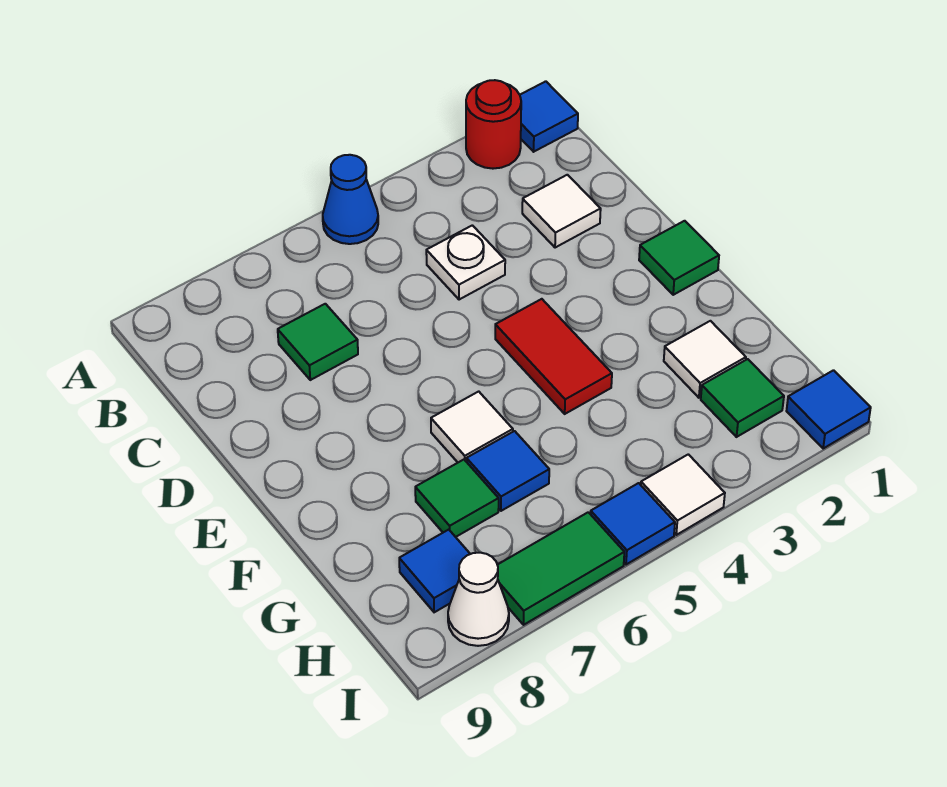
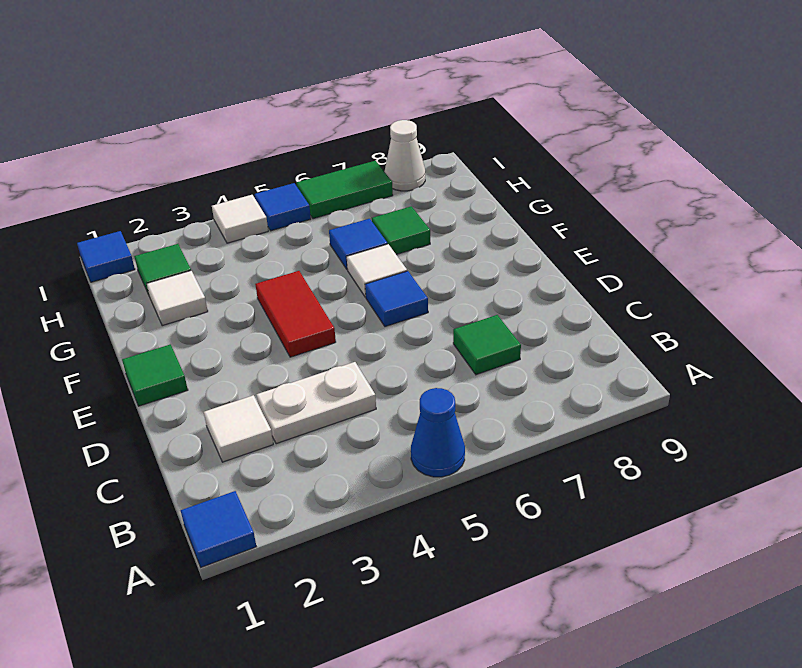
red round brick A2 level 1 -> none
white plate C4 level 1 -> white plate C3:C4 level 1
blue tile H8 level 1 -> blue tile E6 level 1

